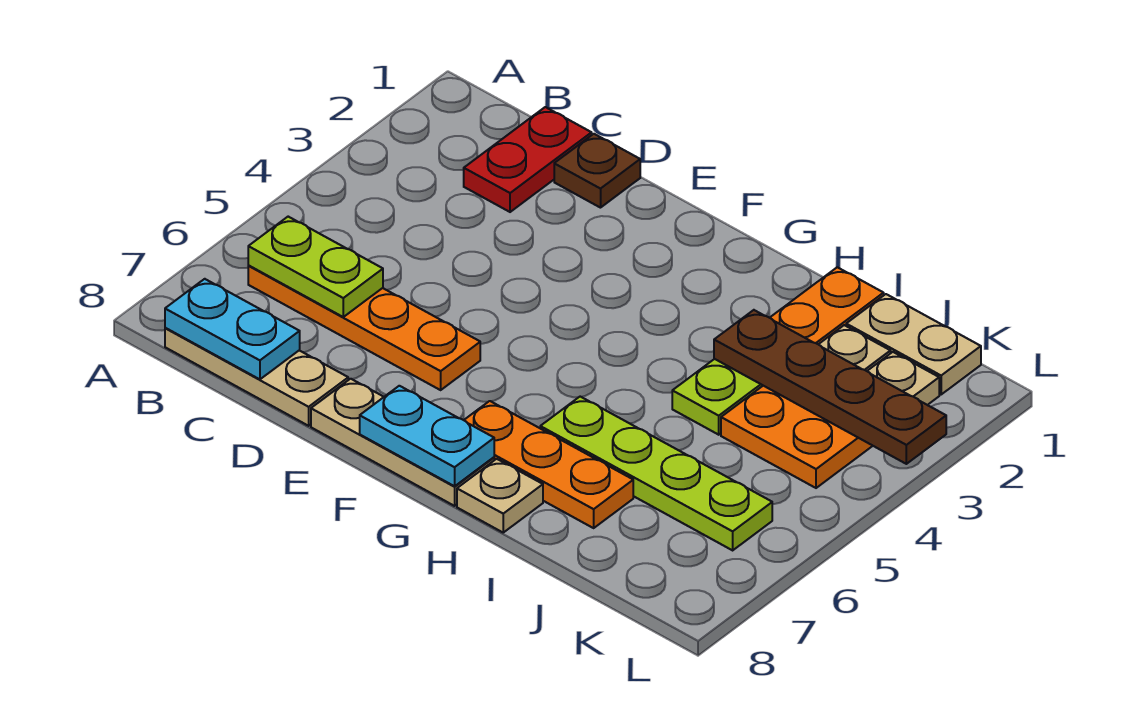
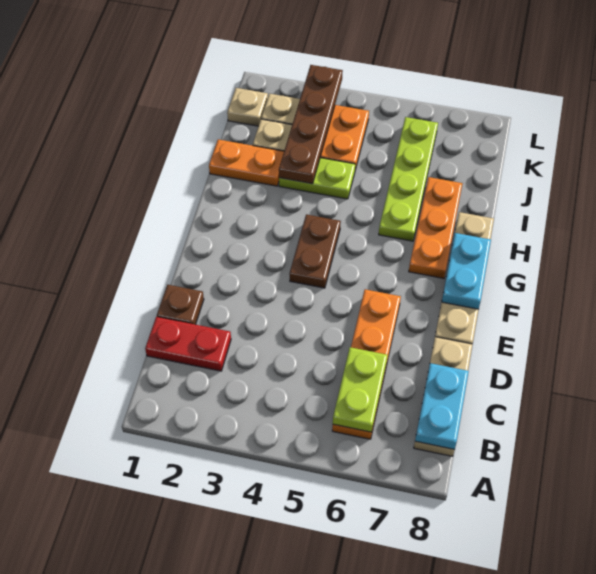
none -> brown plate F4:G4 level 1
tan plate J1:K1 level 1 -> tan plate K1 level 1

